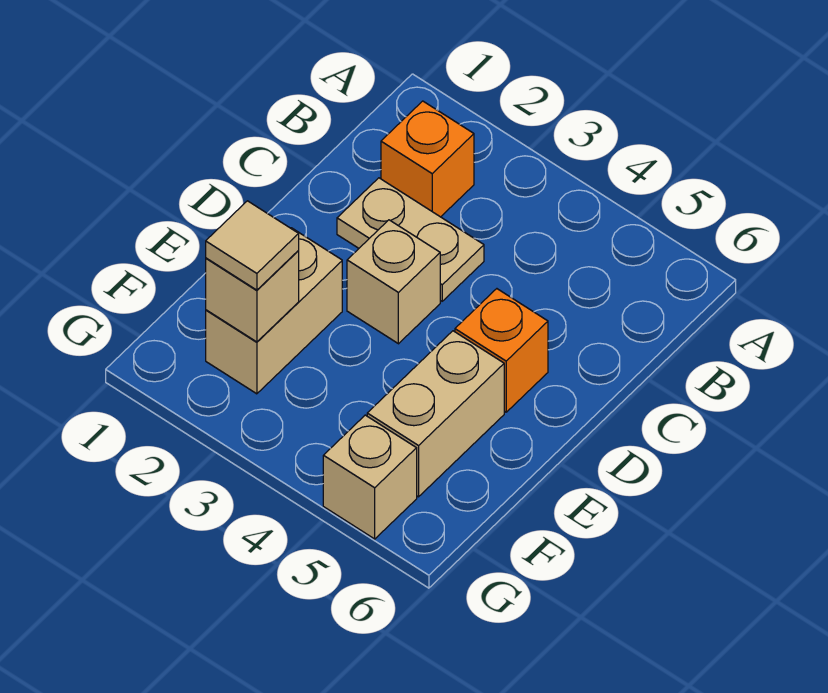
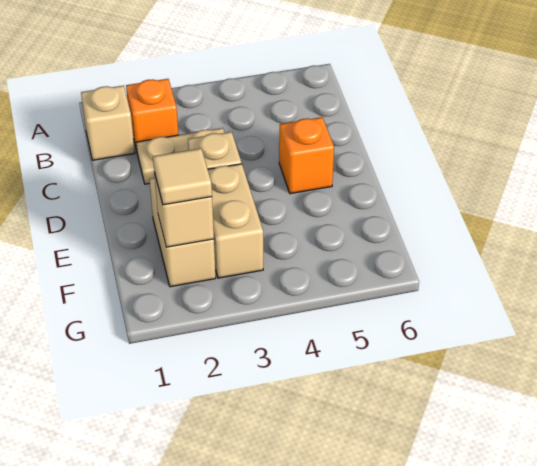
tan brick E5:F5 level 1 -> tan brick E3:F3 level 1
tan brick G5 level 1 -> tan brick B1 level 1

